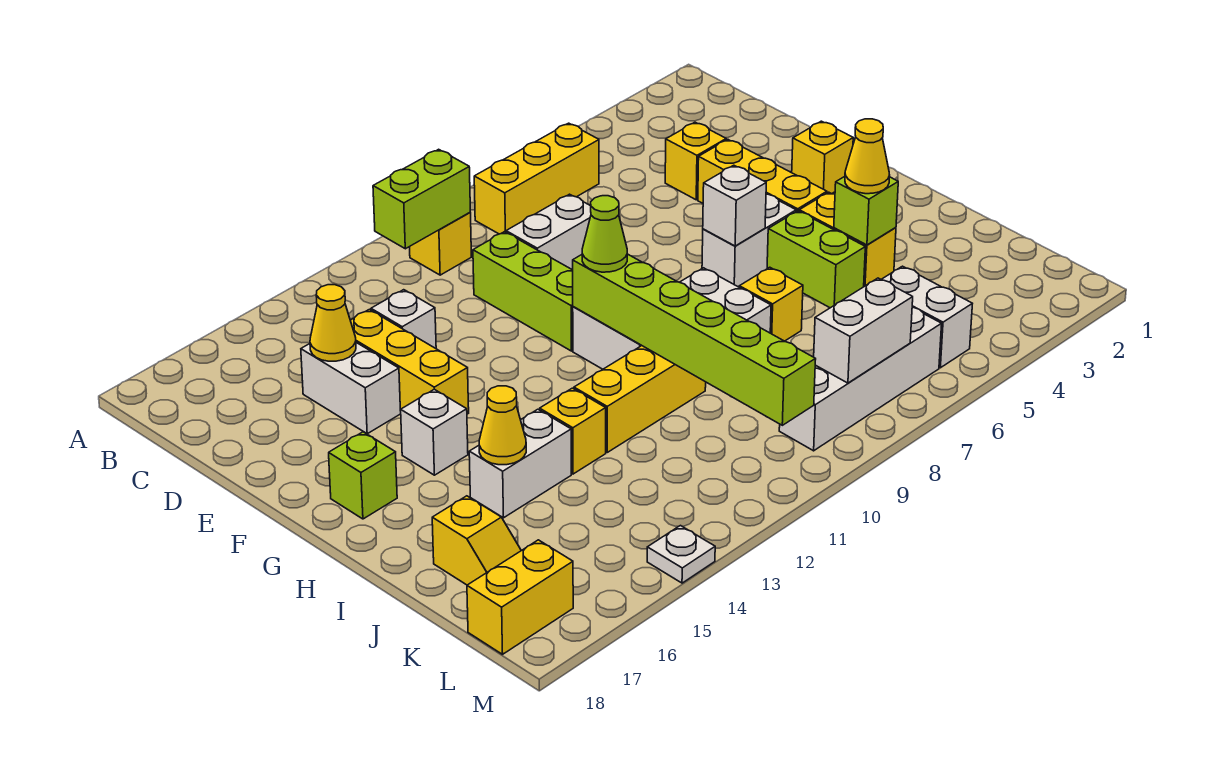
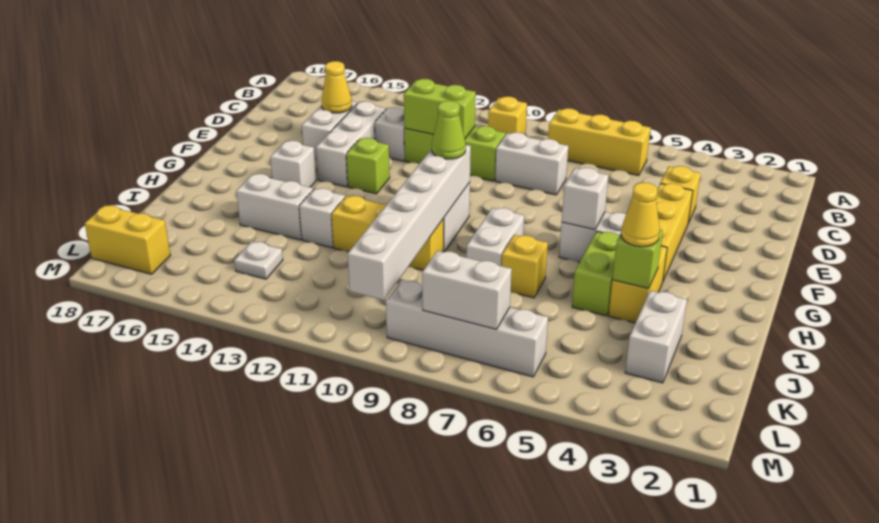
lime brick B10:B11 level 2 -> lime brick D11:D12 level 2
lime brick D10:F10 level 1 -> lime brick D10:D12 level 1
yellow brick D14:F14 level 1 -> white brick D14:F14 level 1
yellow brick F2 level 1 -> none
lime brick G10:L10 level 2 -> white brick G10:L10 level 2
lime brick G17 level 1 -> lime brick F13 level 1
yellow brick I13 level 1 -> white brick I13 level 1
yellow cone I15 level 2 -> none
yellow slope J17:K17 level 1 top J -> none
white brick K5:L5 level 1 -> white brick J3:K3 level 1
white plate M14 level 1 -> white plate K14 level 1

